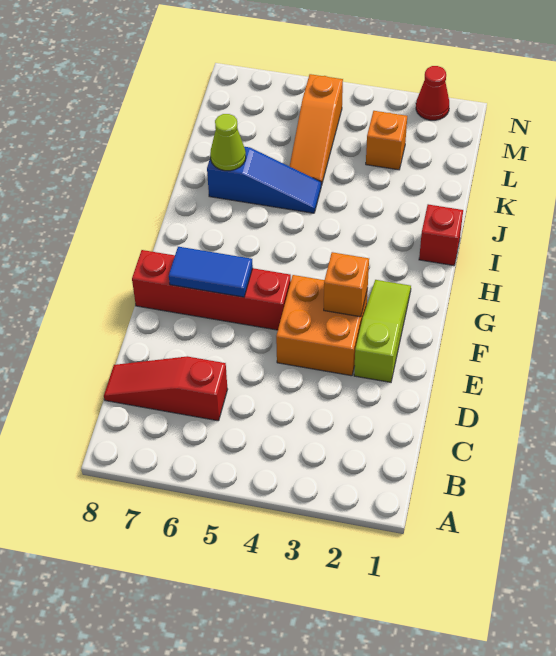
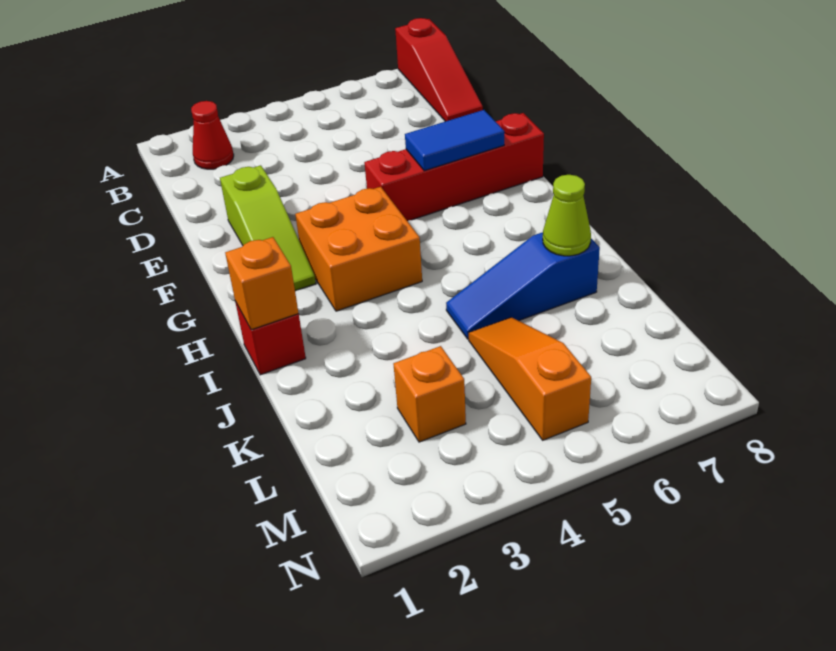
red slope C6:C8 level 1 top 6 -> red slope A8:C8 level 1 top A
orange brick E3:F4 level 1 -> orange brick G3:H4 level 1
orange brick F3 level 2 -> orange brick I1 level 2
red cone N2 level 1 -> red cone B2 level 1

